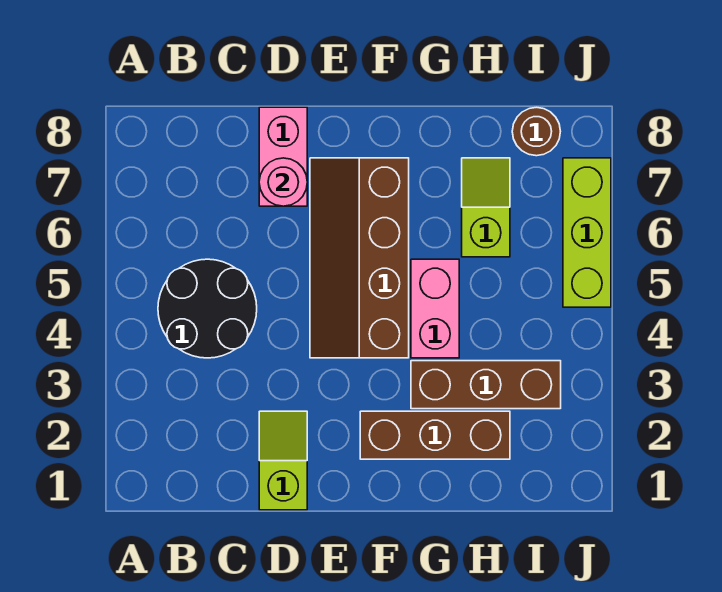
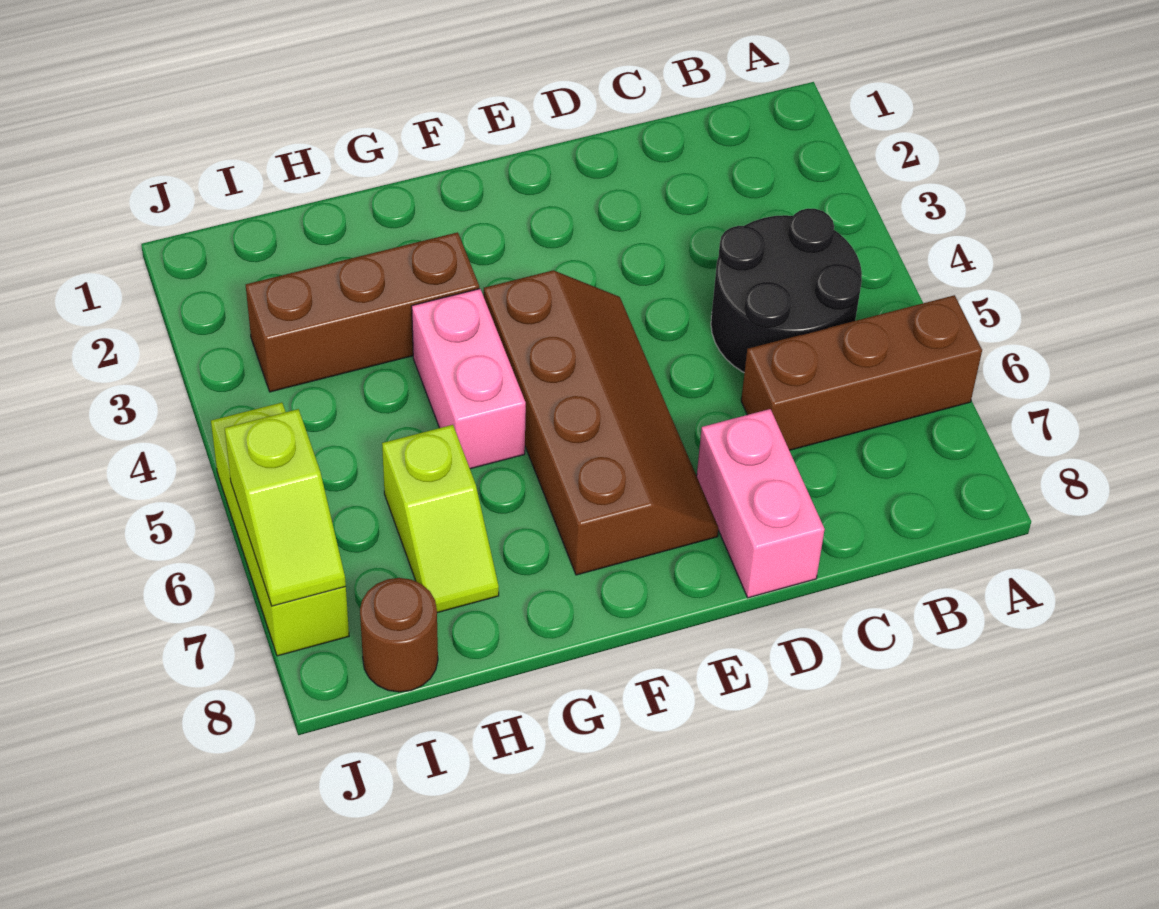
lime slope D1:D2 level 1 top 1 -> lime slope J6:J7 level 2 top 6
pink round brick D7 level 2 -> none
brown brick F2:H2 level 1 -> brown brick A6:C6 level 1

